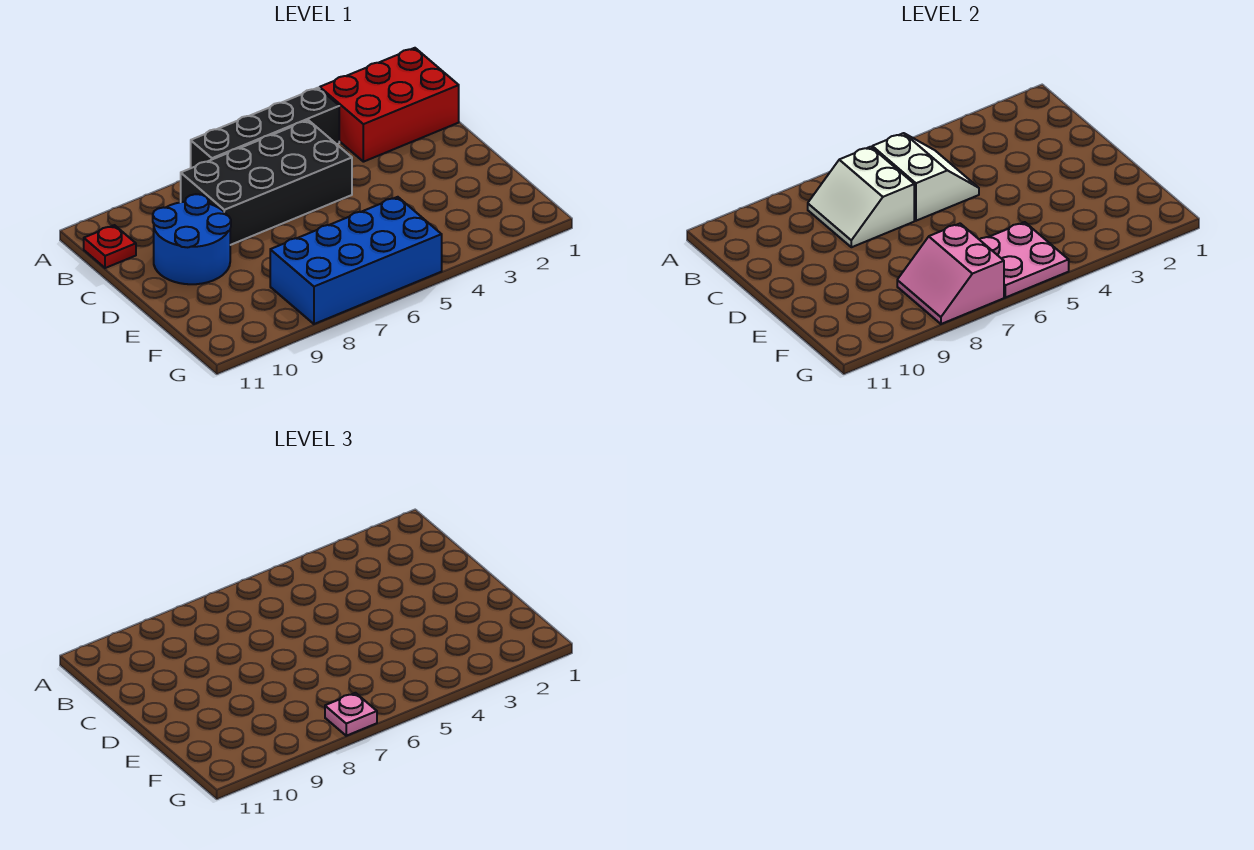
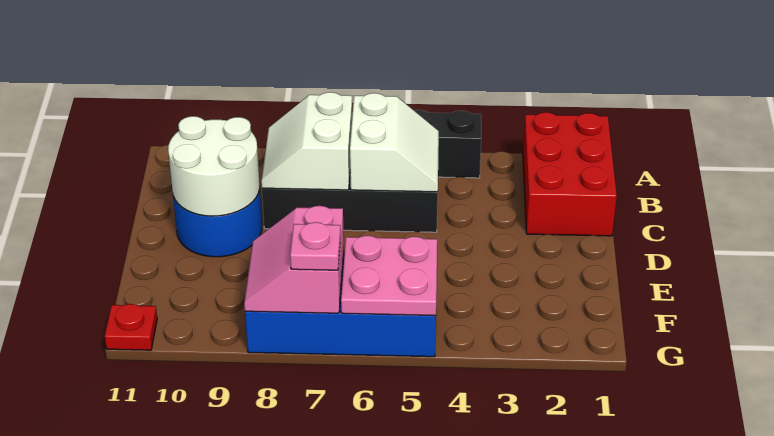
red brick A1:B3 level 1 -> red brick A1:C2 level 1
red plate B11 level 1 -> red plate G11 level 1
none -> white round brick C9:D10 level 2

